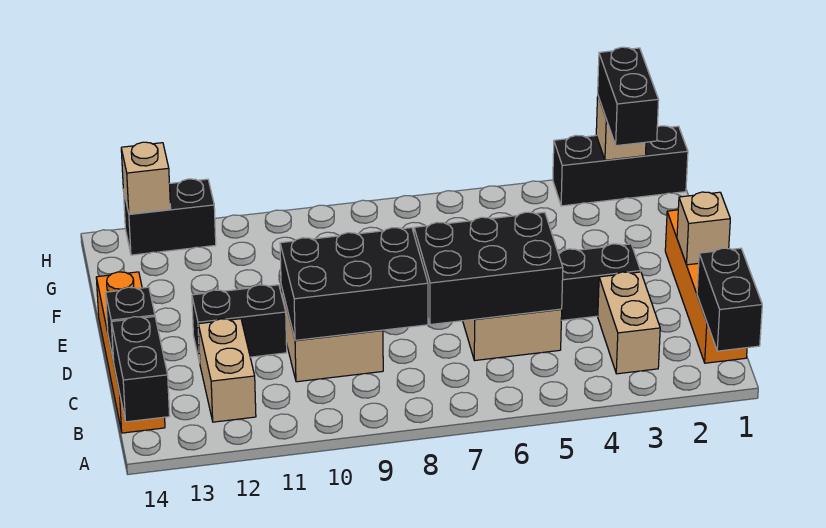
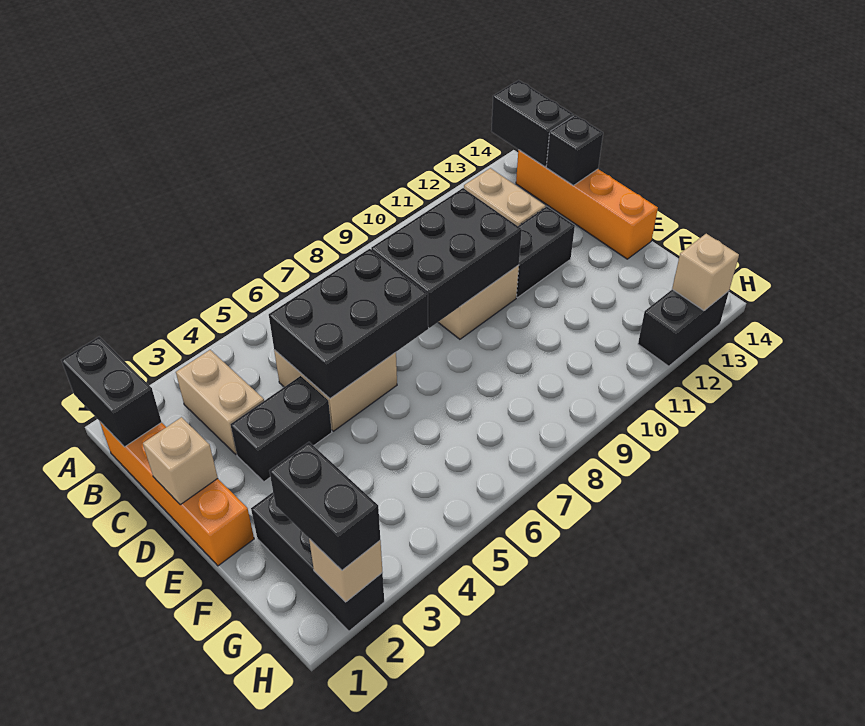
black brick H1:H3 level 1 -> black brick F2:H2 level 1

